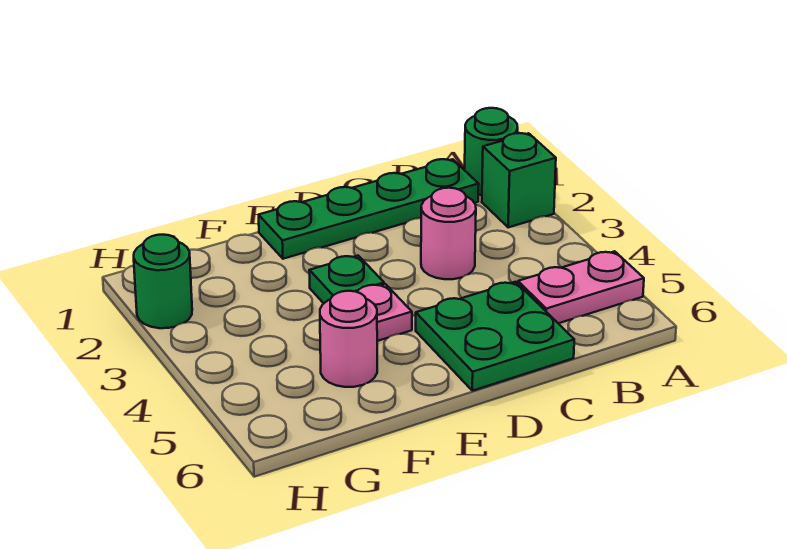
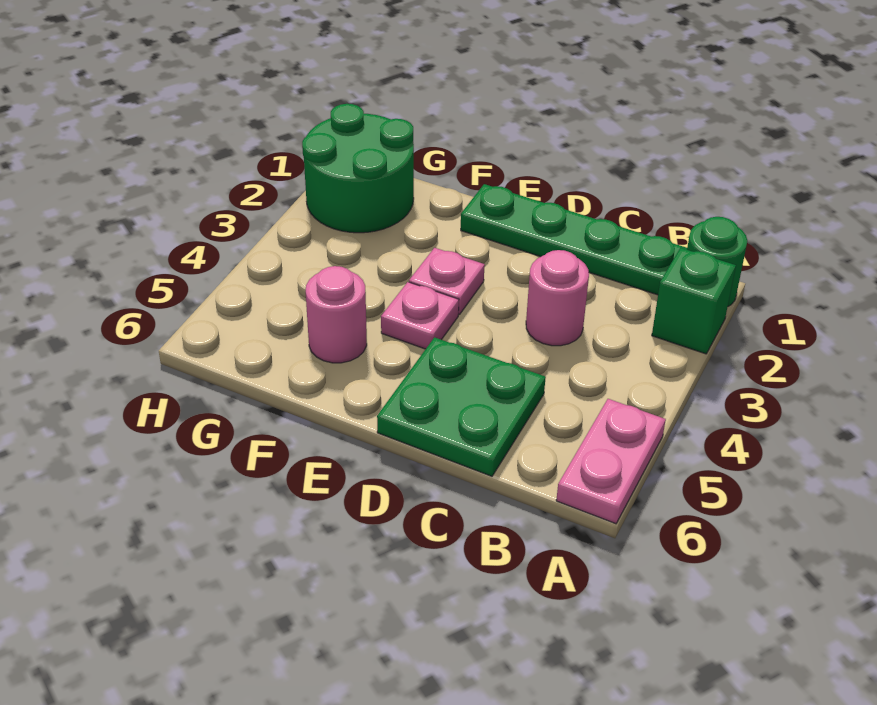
pink plate A5:B5 level 1 -> pink plate A5:A6 level 1
green plate E3 level 1 -> pink plate E3 level 1
green round brick H2 level 1 -> green round brick G1:H2 level 1

